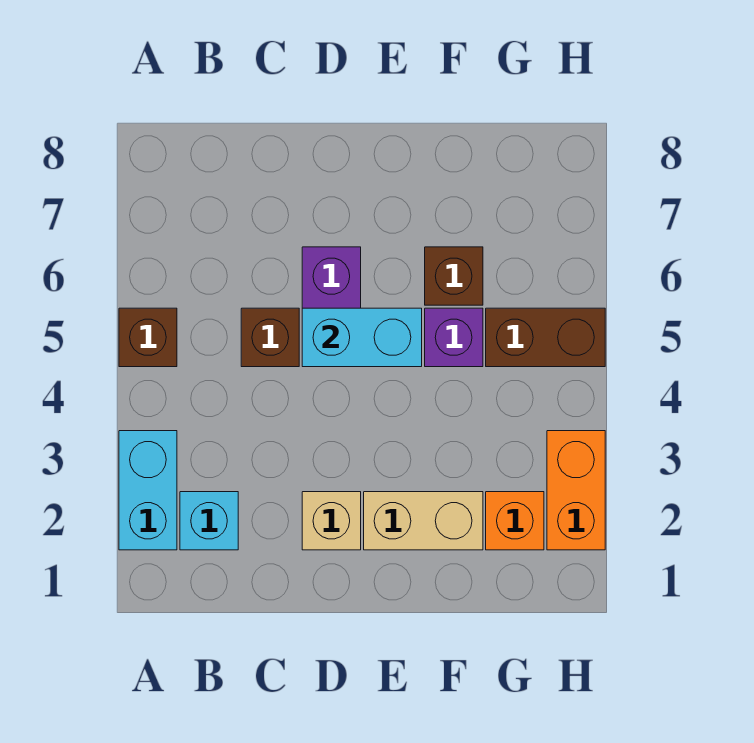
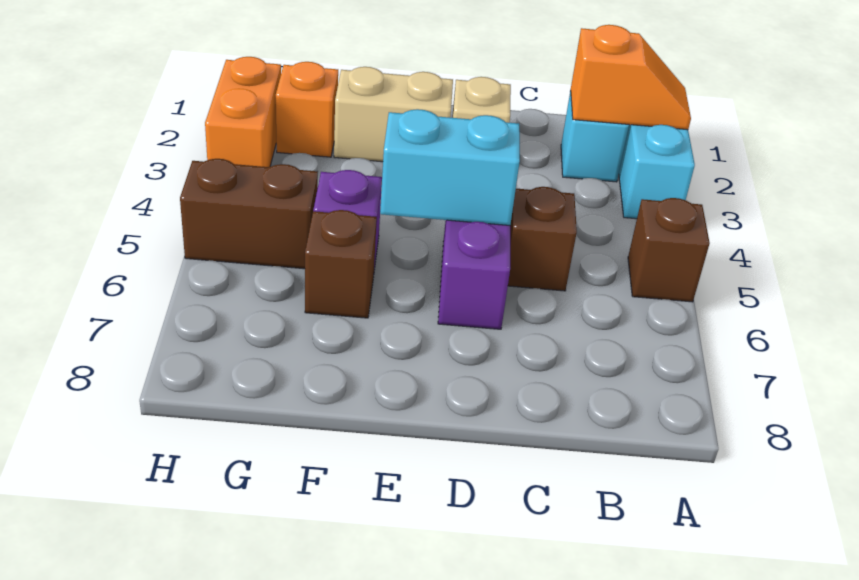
none -> orange slope A2:B2 level 2 top B

